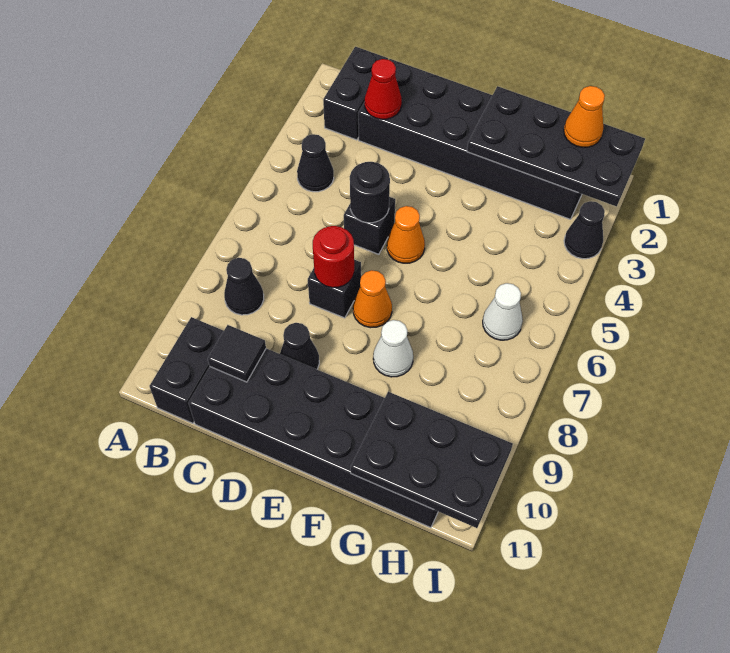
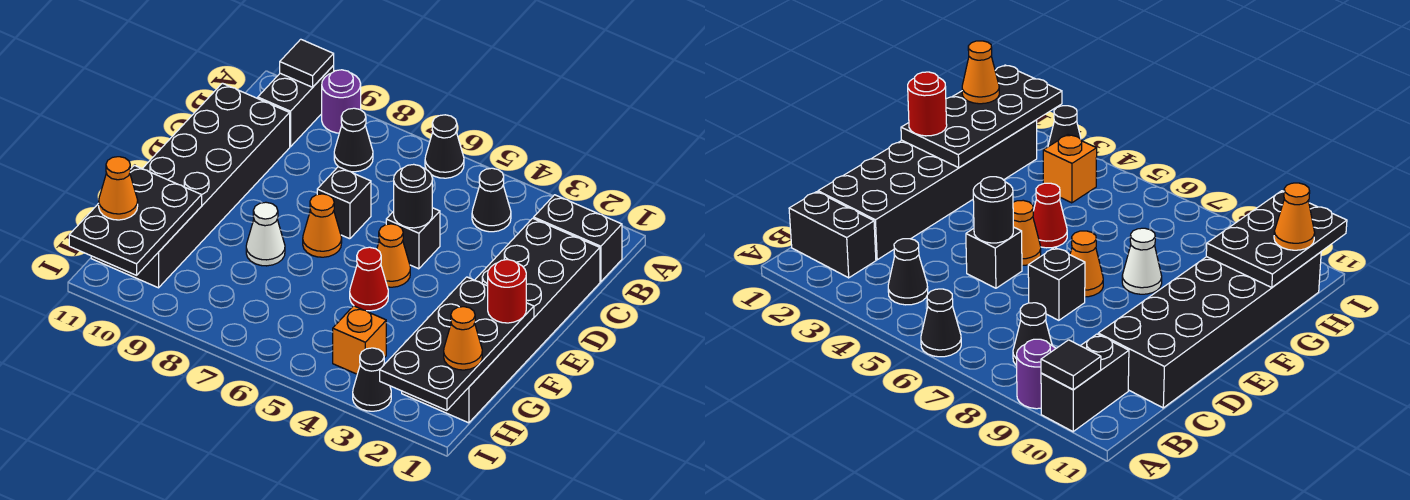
none -> purple round brick A9 level 1
black brick B10:B11 level 1 -> black brick A10:B10 level 1
red cone C2 level 2 -> red cone F5 level 1
black tile C10 level 2 -> black tile A10 level 2
red round brick D7 level 2 -> red round brick F1 level 3
black cone D9 level 1 -> black cone A6 level 1
none -> orange brick H4 level 1
white cone H6 level 1 -> none
none -> orange cone H11 level 3

